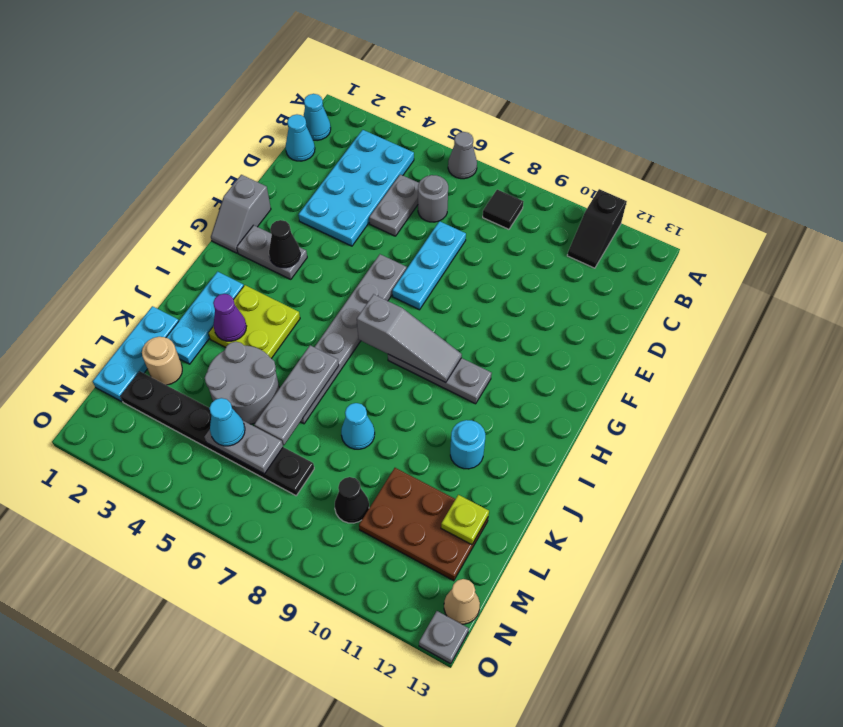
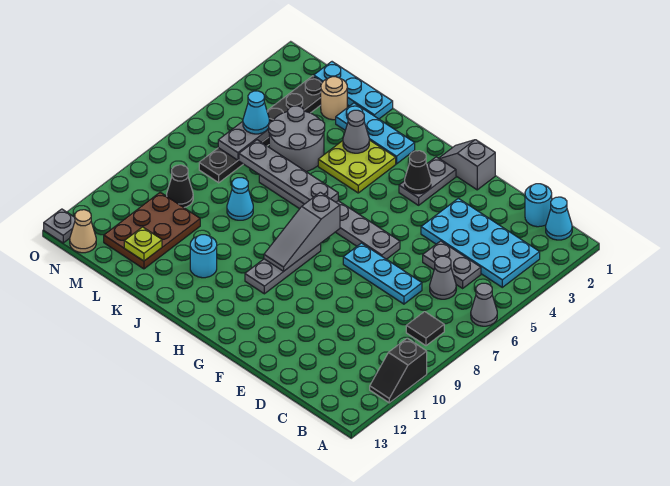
black slope A11:B11 level 1 top A -> black slope A10:A11 level 1 top 10
cyan cone C1 level 1 -> cyan round brick C1 level 1
grey round brick C6 level 1 -> grey cone C6 level 1
purple cone J3 level 2 -> grey cone J3 level 2
grey plate J6:L6 level 2 -> grey plate I6:L6 level 2

